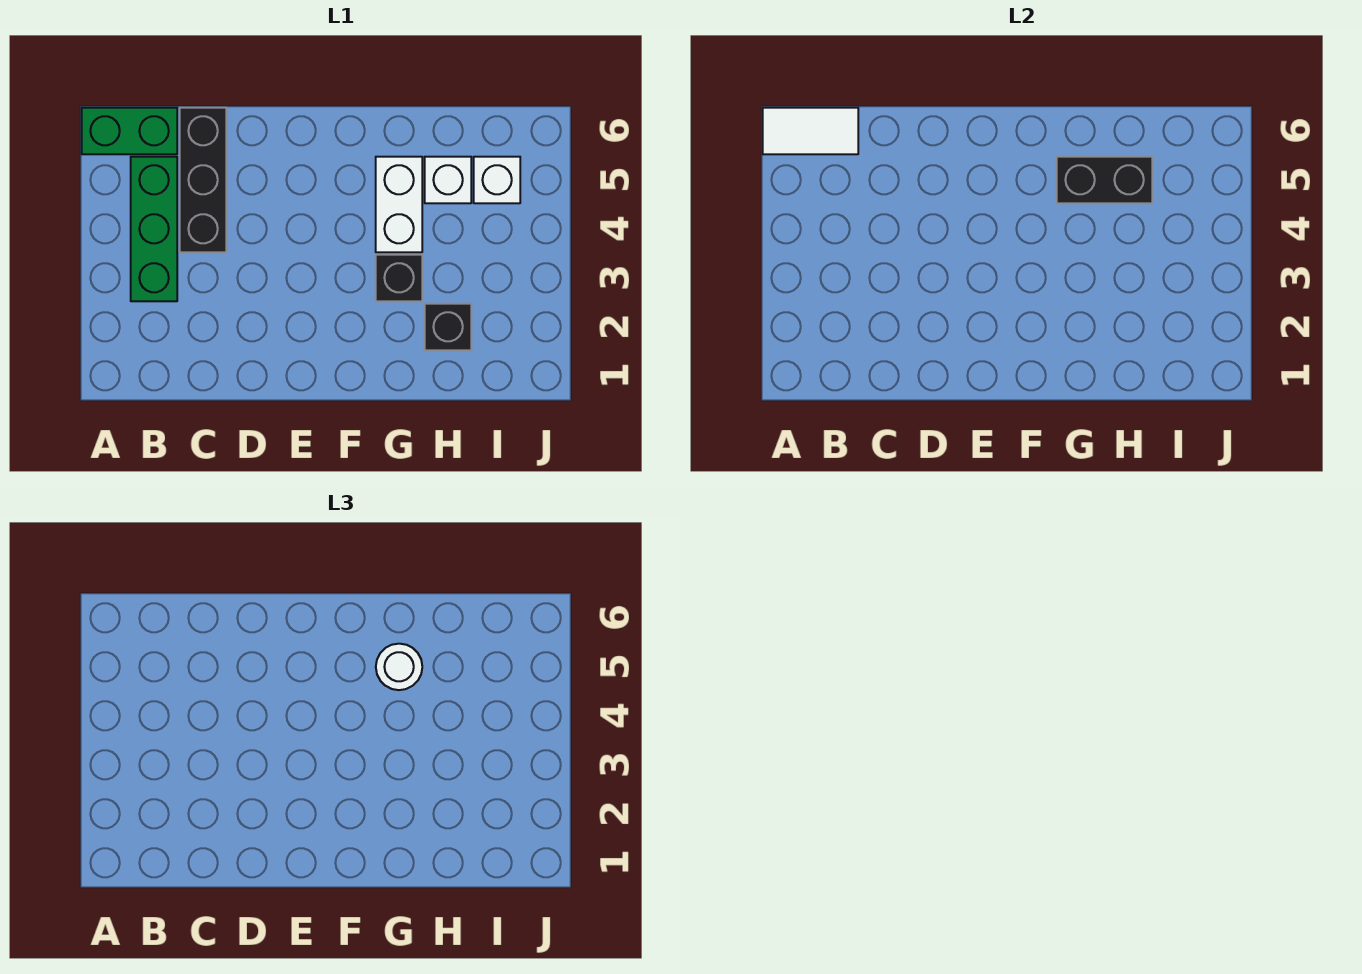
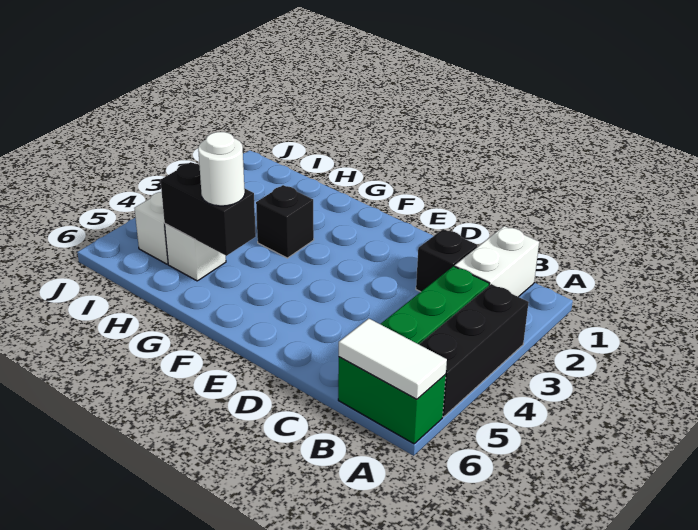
black brick C4:C6 level 1 -> black brick A3:A5 level 1
white brick G4:G5 level 1 -> white brick B1:B2 level 1
black brick H2 level 1 -> black brick C2 level 1

